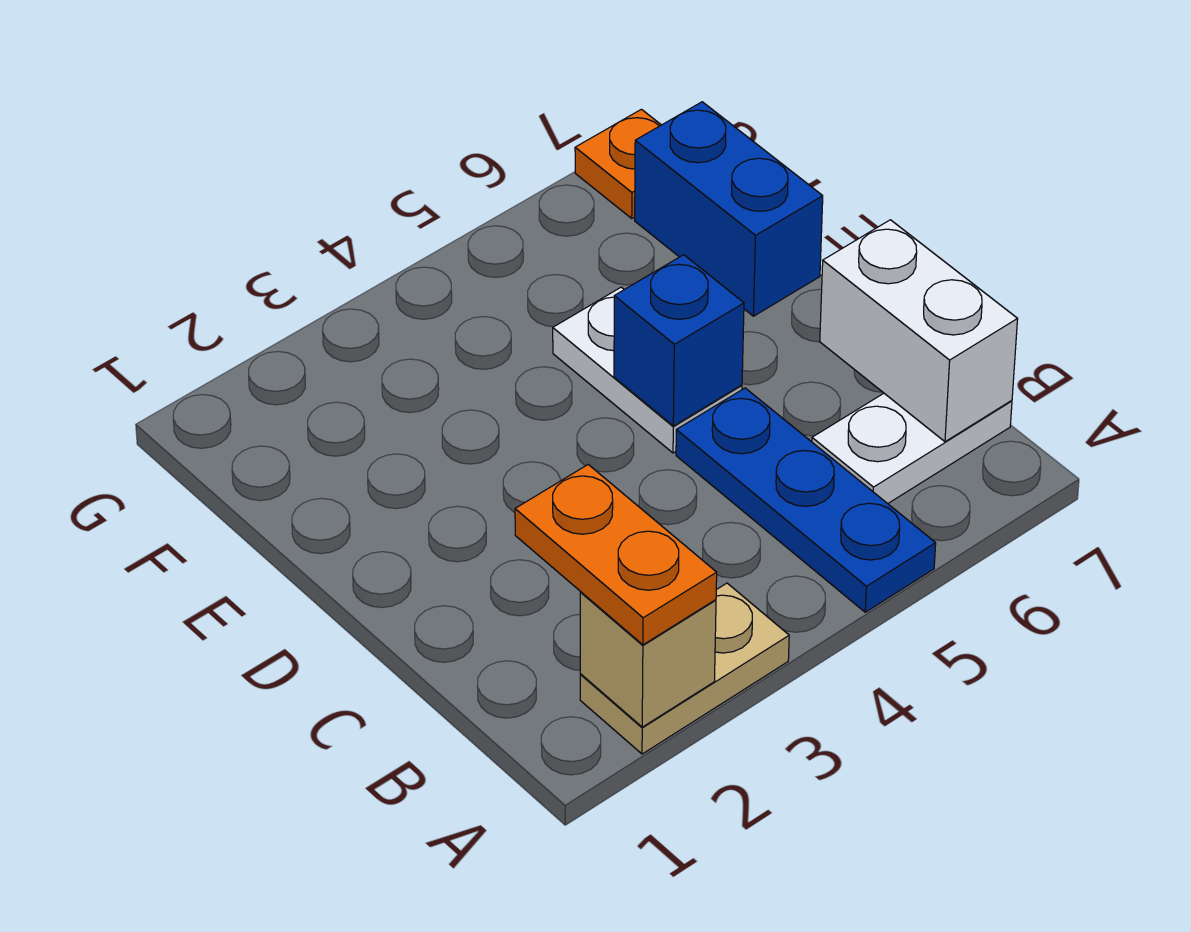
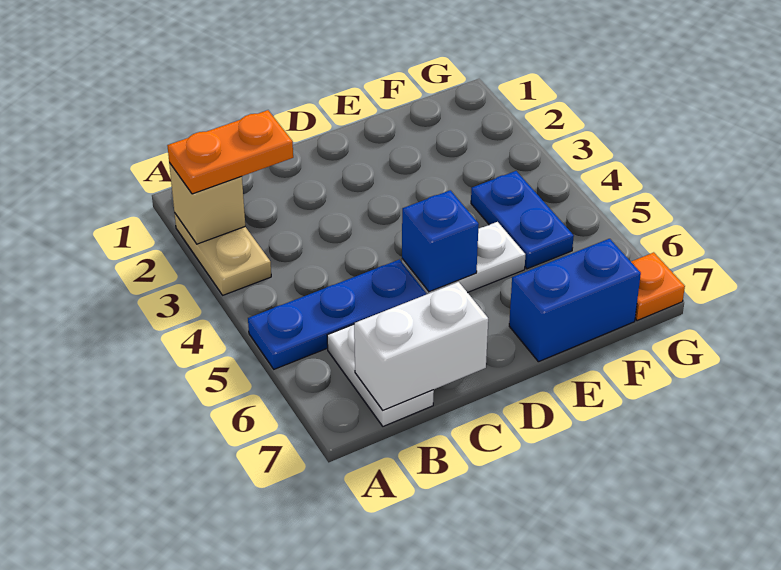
none -> blue plate F4:F5 level 1

